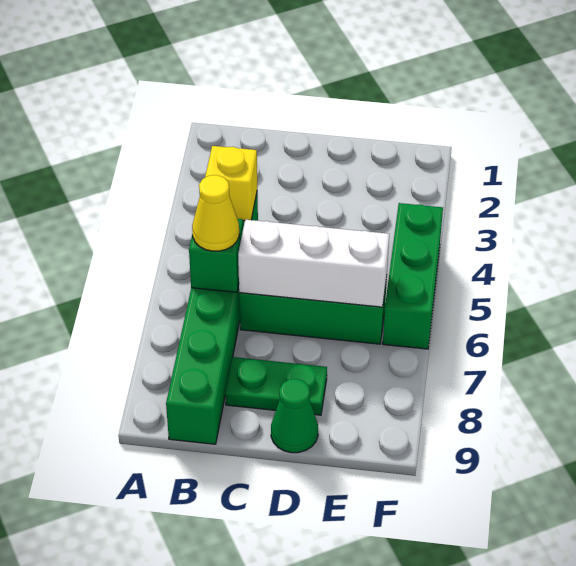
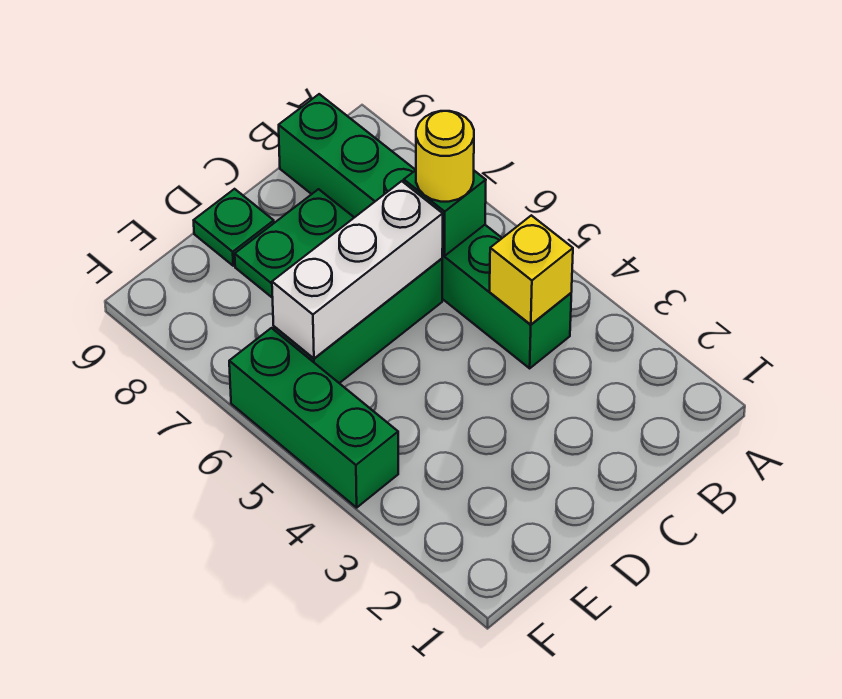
yellow cone B6 level 3 -> yellow round brick B6 level 3
green cone D9 level 1 -> green plate D9 level 1

